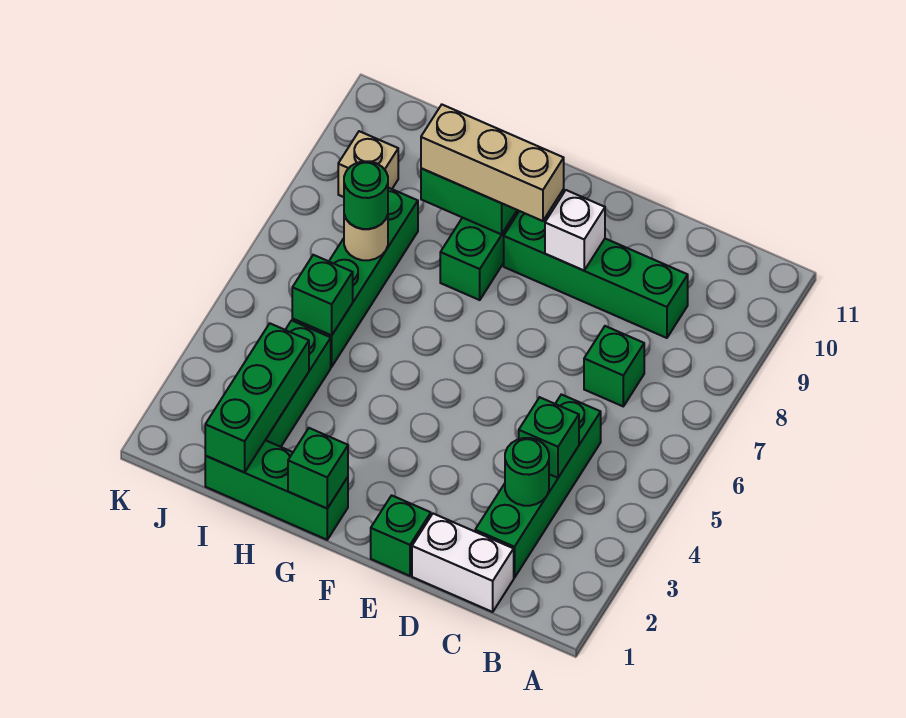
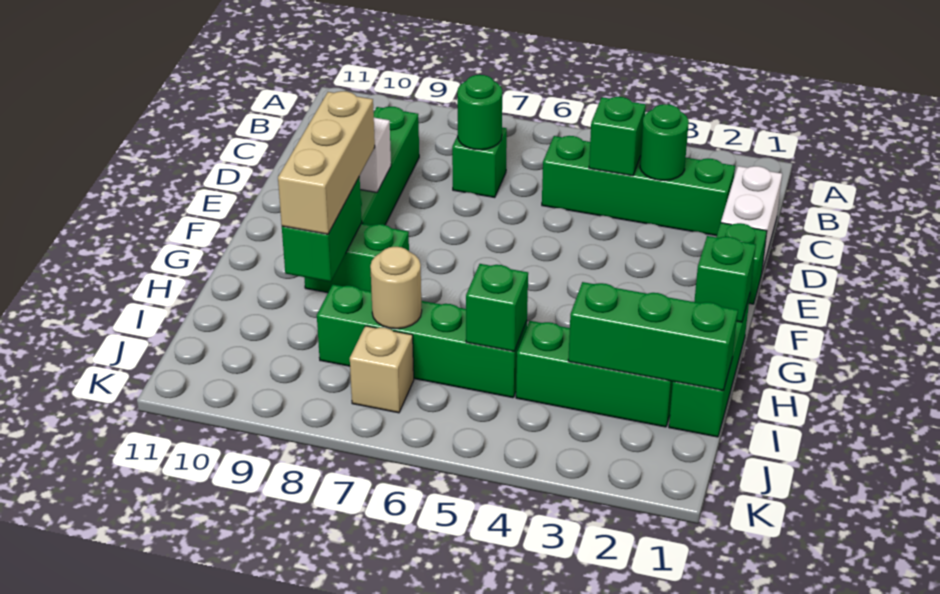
green round brick I7 level 3 -> green round brick C7 level 2
tan brick J9 level 1 -> tan brick J7 level 1

